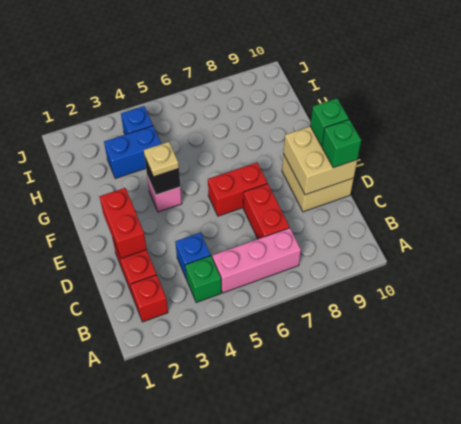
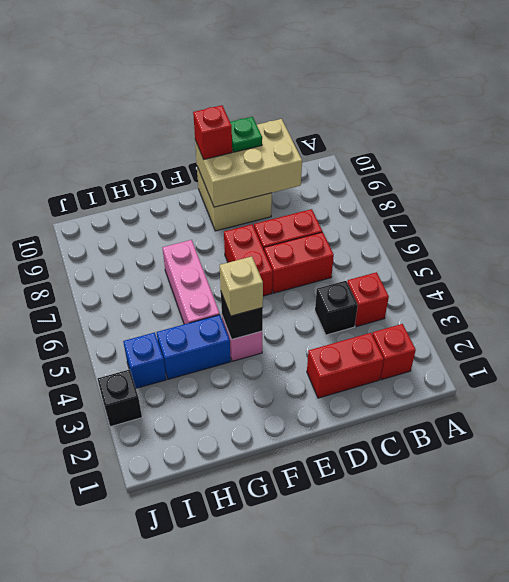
green brick B4 level 1 -> red brick B4 level 1
pink brick B5:B7 level 1 -> pink brick G5:G7 level 1
blue brick C4 level 1 -> black brick C4 level 1
red brick D2:E2 level 2 -> red brick C6:D6 level 1
tan brick D9:E10 level 2 -> tan brick C9:E10 level 2
green brick D10 level 3 -> green plate D10 level 3
green brick E10 level 3 -> red brick E10 level 3
tan plate F4 level 3 -> tan brick F4 level 3
blue brick H3:H4 level 1 -> blue brick G4:H4 level 1
none -> black brick J3 level 1

